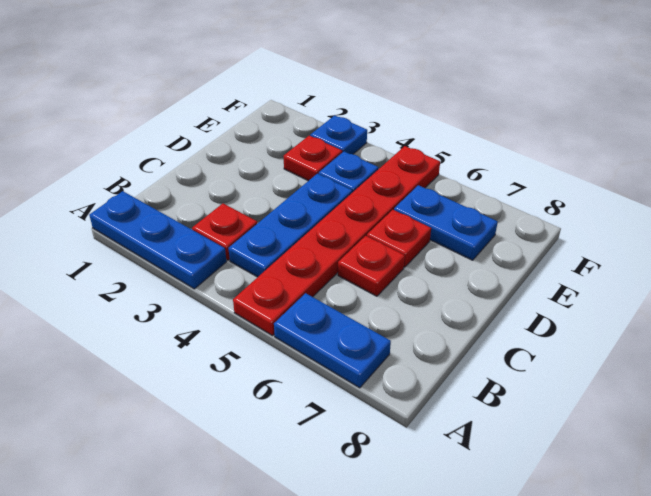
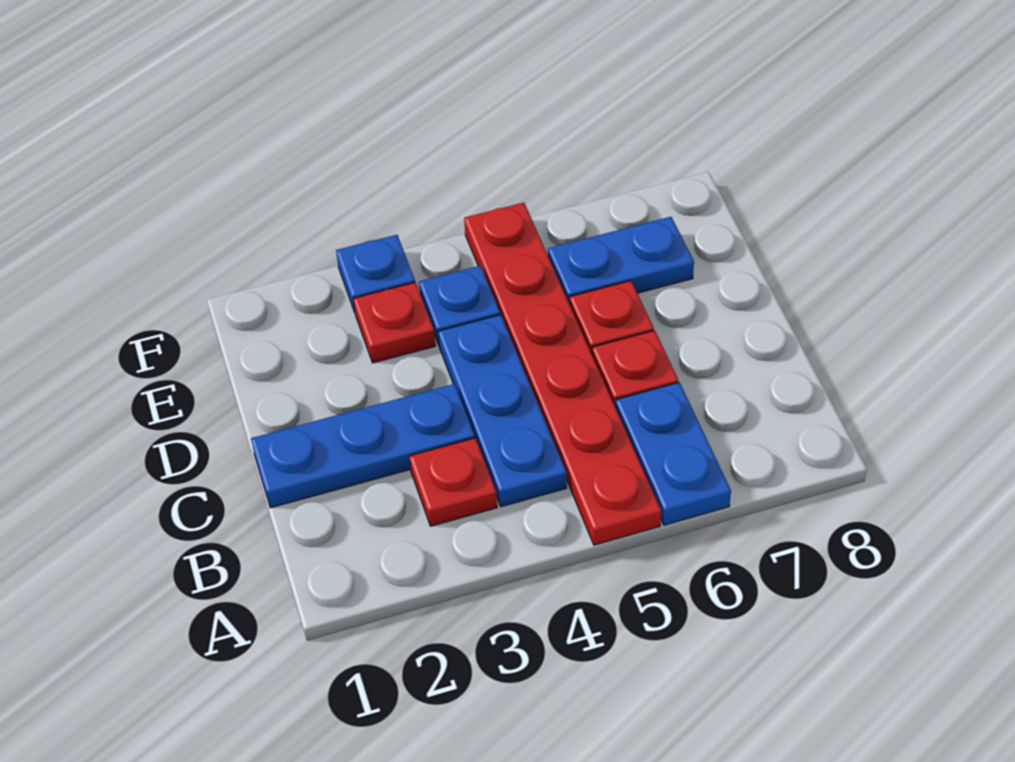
blue plate A1:A3 level 1 -> blue plate C1:C3 level 1
blue plate A6:A7 level 1 -> blue plate A6:B6 level 1

